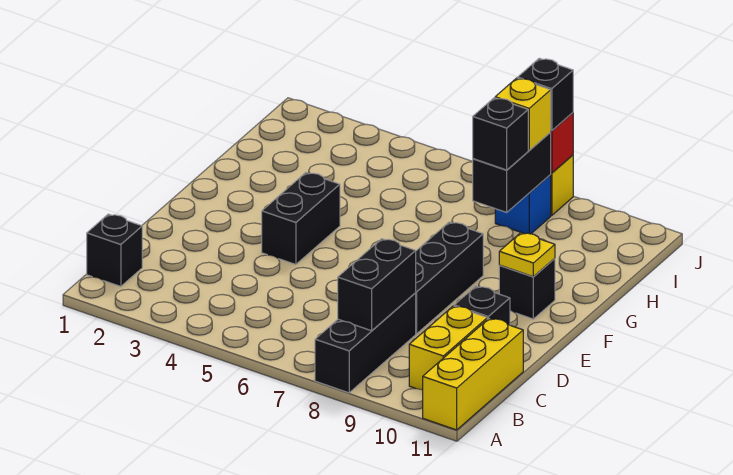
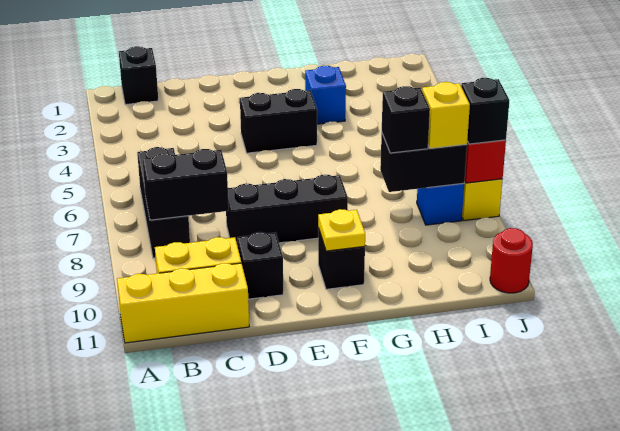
black brick A8:C8 level 1 -> black brick B6:B8 level 1
none -> blue brick G3 level 1
none -> red round brick J11 level 1

